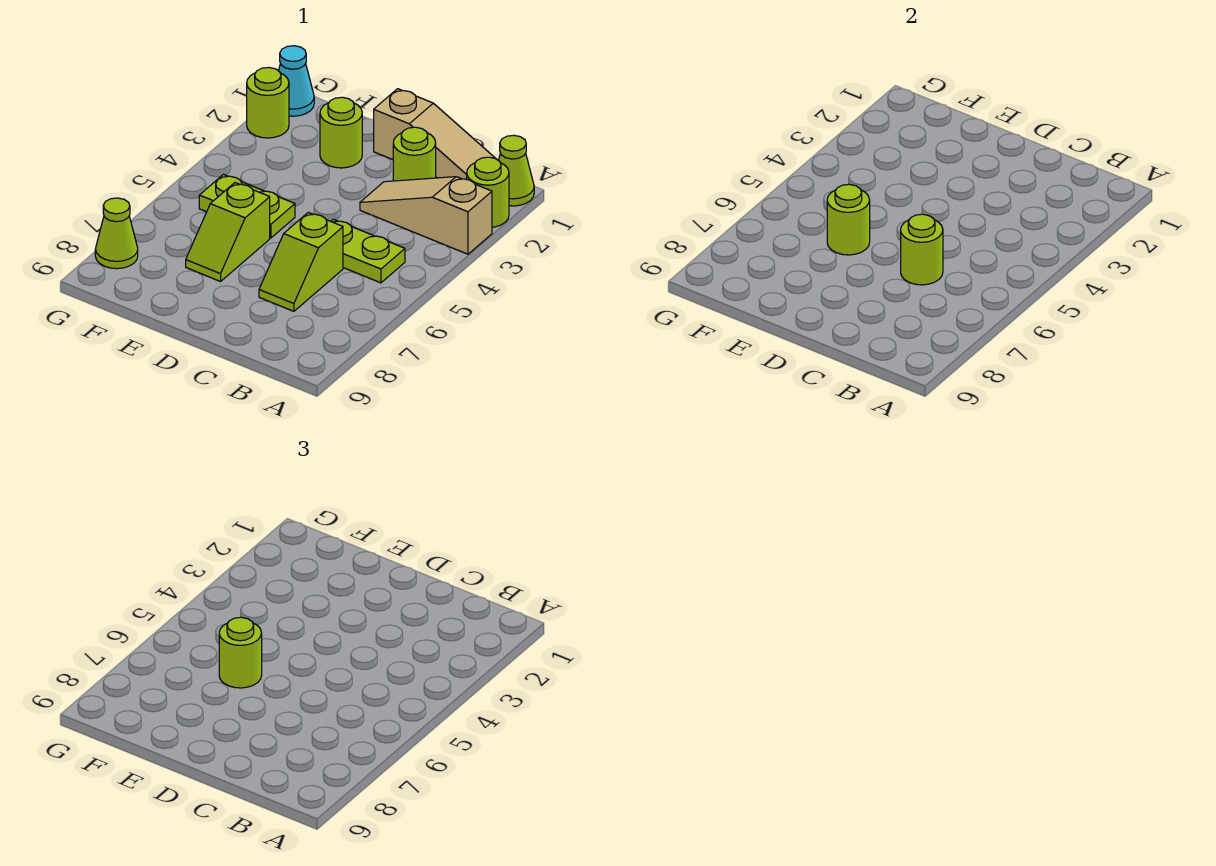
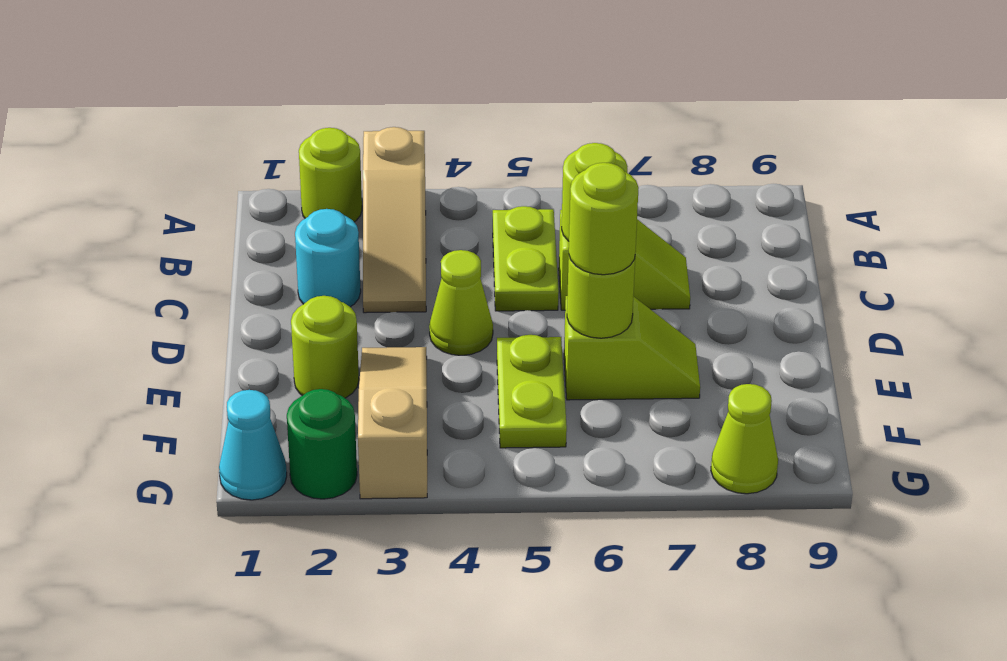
lime cone A1 level 1 -> lime cone D4 level 1
tan slope B1:D1 level 1 top D -> tan slope E3:G3 level 1 top G
lime round brick C2 level 1 -> cyan round brick C2 level 1
lime round brick G2 level 1 -> green round brick G2 level 1

